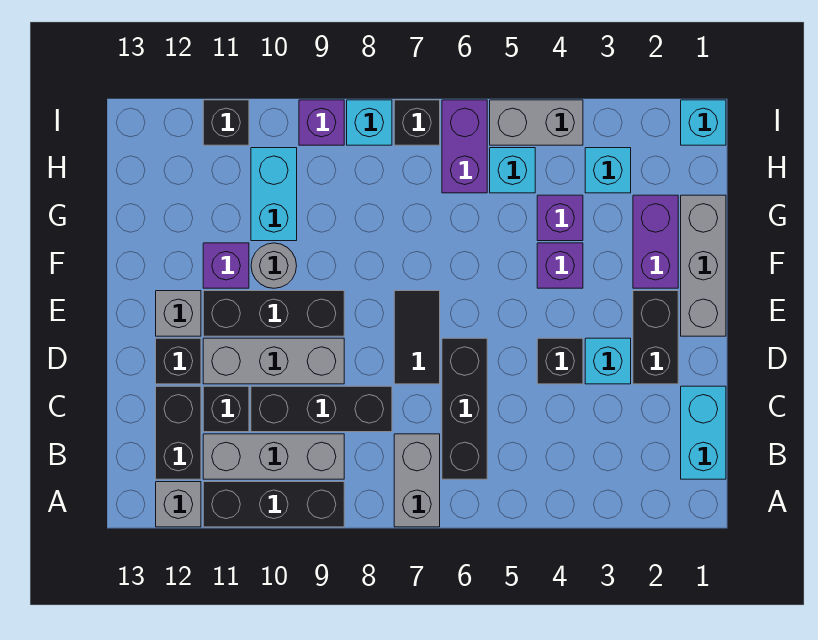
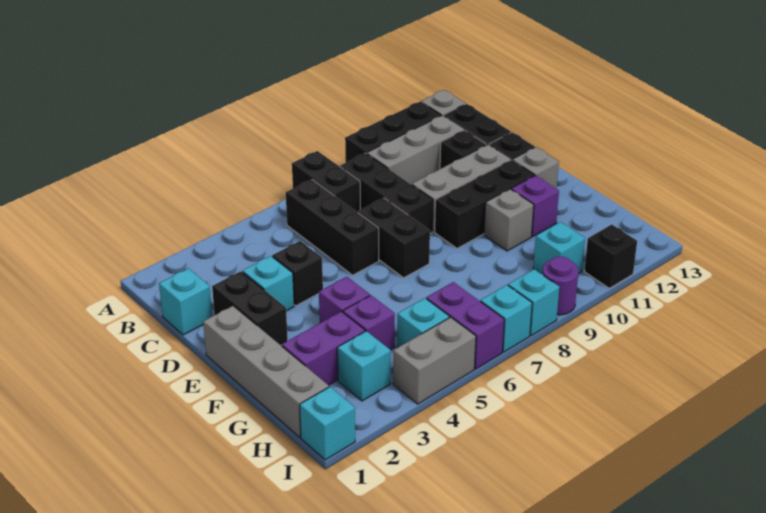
grey brick A7:B7 level 1 -> black brick A7:B7 level 1
cyan brick B1:C1 level 1 -> cyan brick C1 level 1
black brick C8:C10 level 1 -> black brick B8:D8 level 1
black tile D7:E7 level 1 -> black brick D7:E7 level 1
grey brick E1:G1 level 1 -> grey brick E1:H1 level 1
purple brick F2:G2 level 1 -> purple brick G2:G3 level 1
grey round brick F10 level 1 -> grey brick F10 level 1
cyan brick G10:H10 level 1 -> cyan brick H10 level 1
black brick I7 level 1 -> cyan brick I7 level 1
purple brick I9 level 1 -> purple round brick I9 level 1

